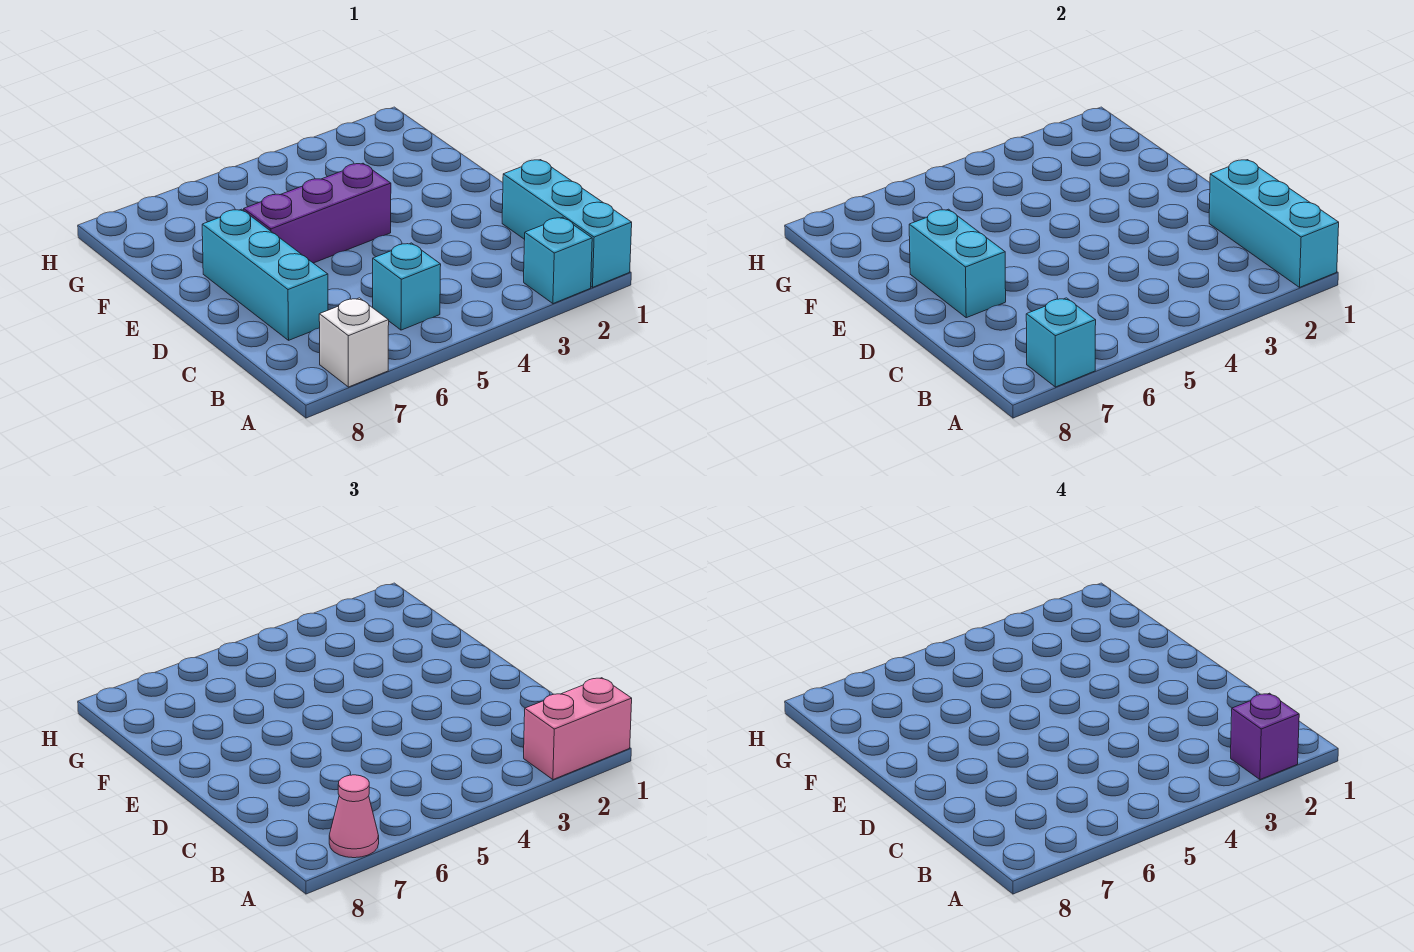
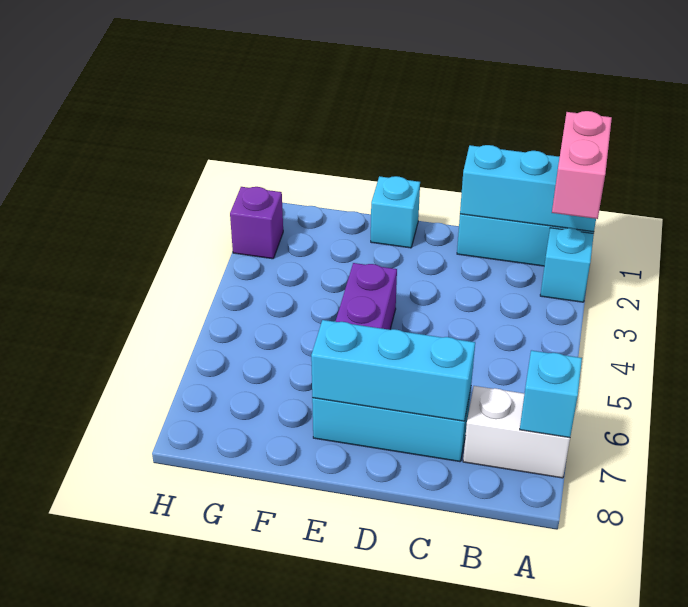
purple brick A2 level 4 -> purple brick H2 level 1
white brick A7 level 1 -> white brick A7:B7 level 1
pink cone A7 level 3 -> none
cyan brick B5 level 1 -> cyan brick E1 level 1
cyan brick D7:E7 level 2 -> cyan brick C7:E7 level 2

